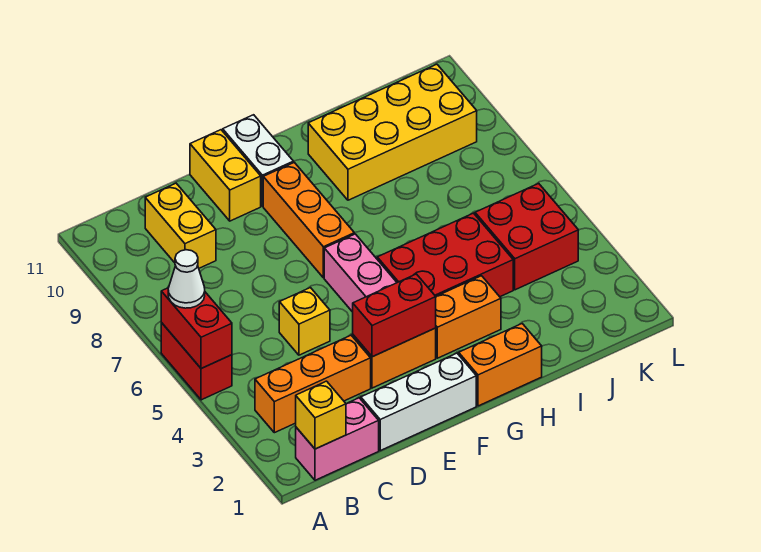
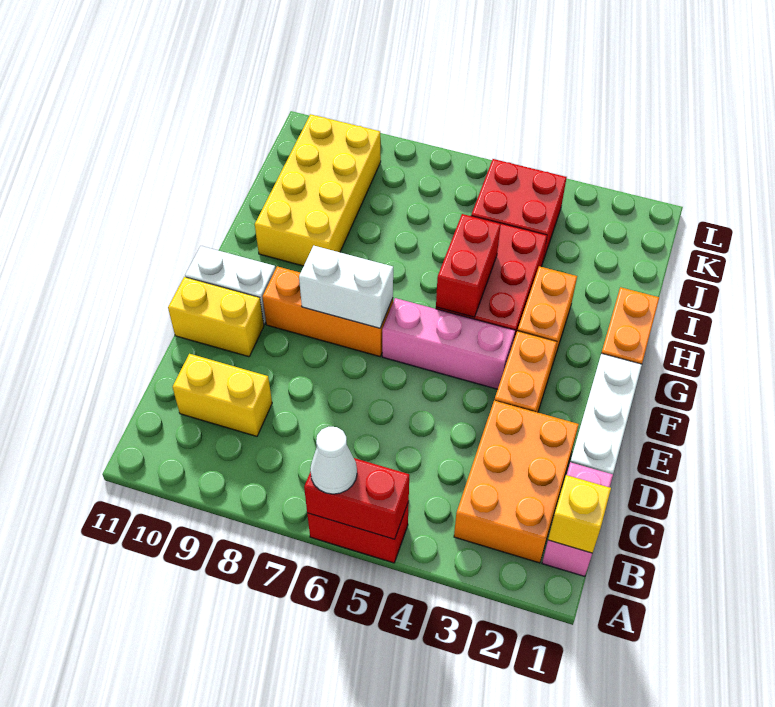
orange brick B3:D3 level 1 -> orange brick B2:D3 level 1
yellow brick D5 level 1 -> none
red brick E3:F3 level 2 -> red brick G5:H5 level 2
none -> white brick F7:F8 level 2

